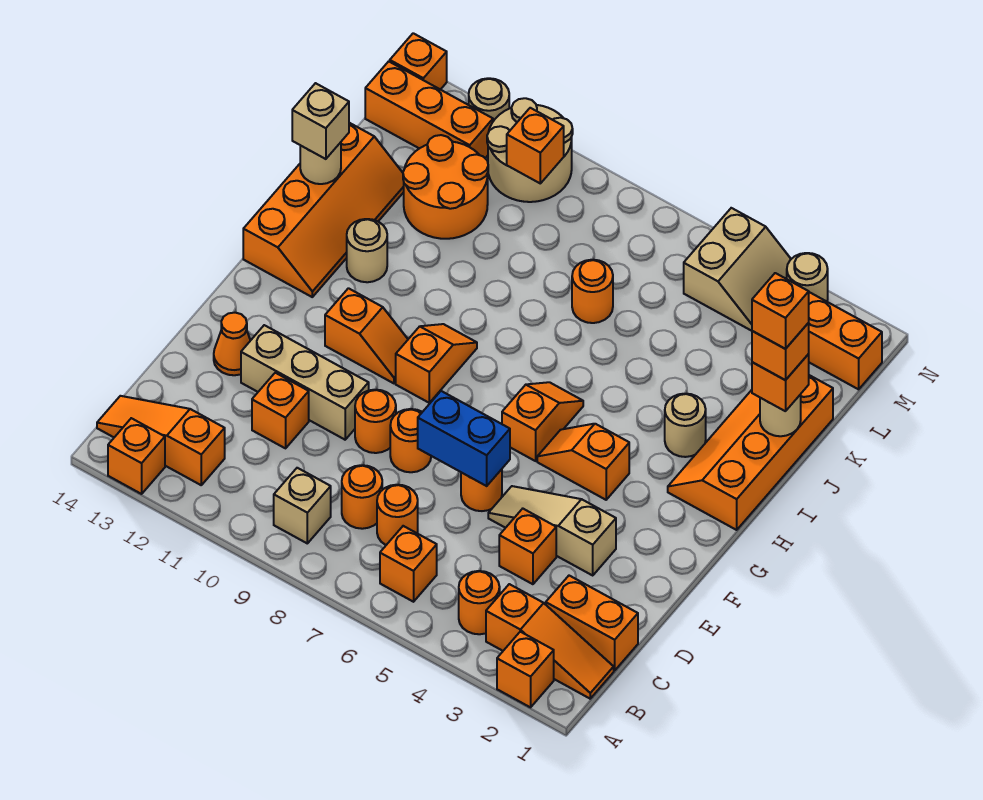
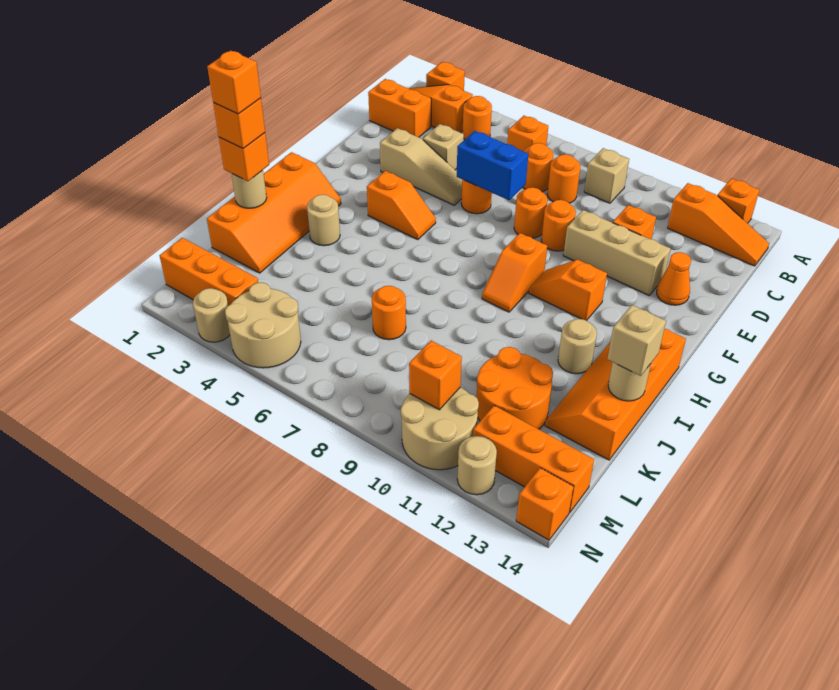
orange brick D4 level 1 -> tan brick D4 level 1
orange slope G6:H6 level 1 top G -> none
tan slope M4:N5 level 1 top 5 -> tan round brick M4:N5 level 1

